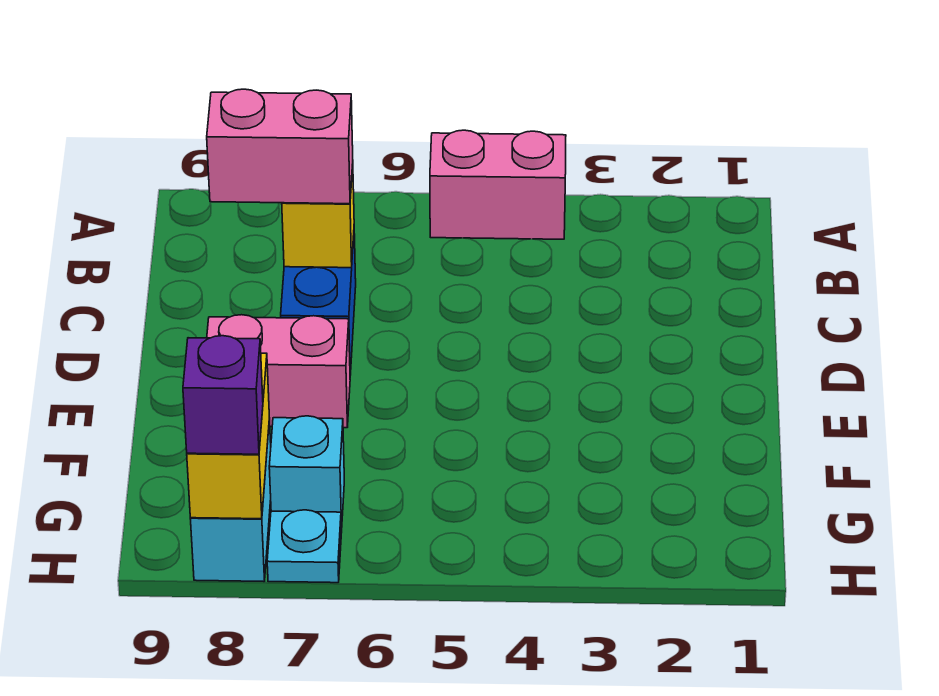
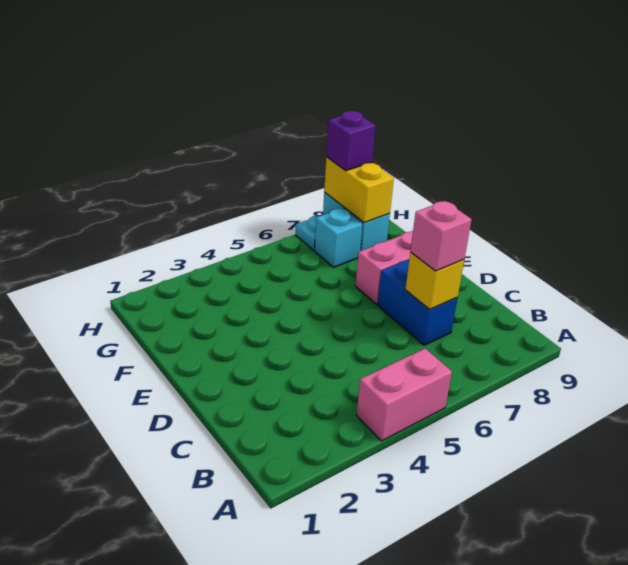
pink brick C7:C8 level 3 -> pink brick C7 level 3

